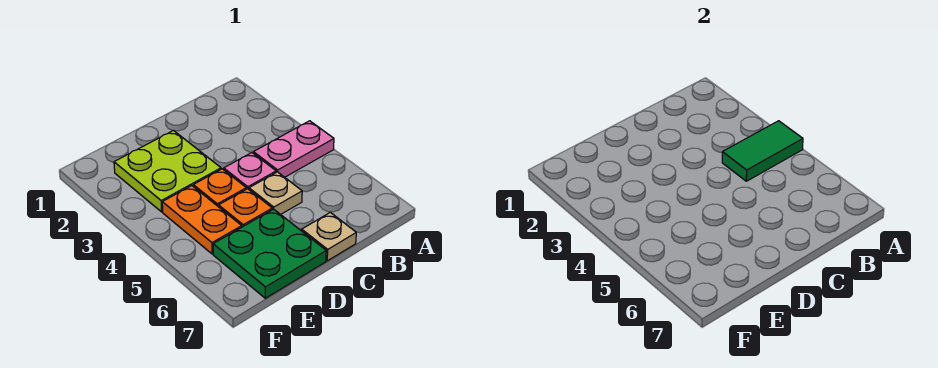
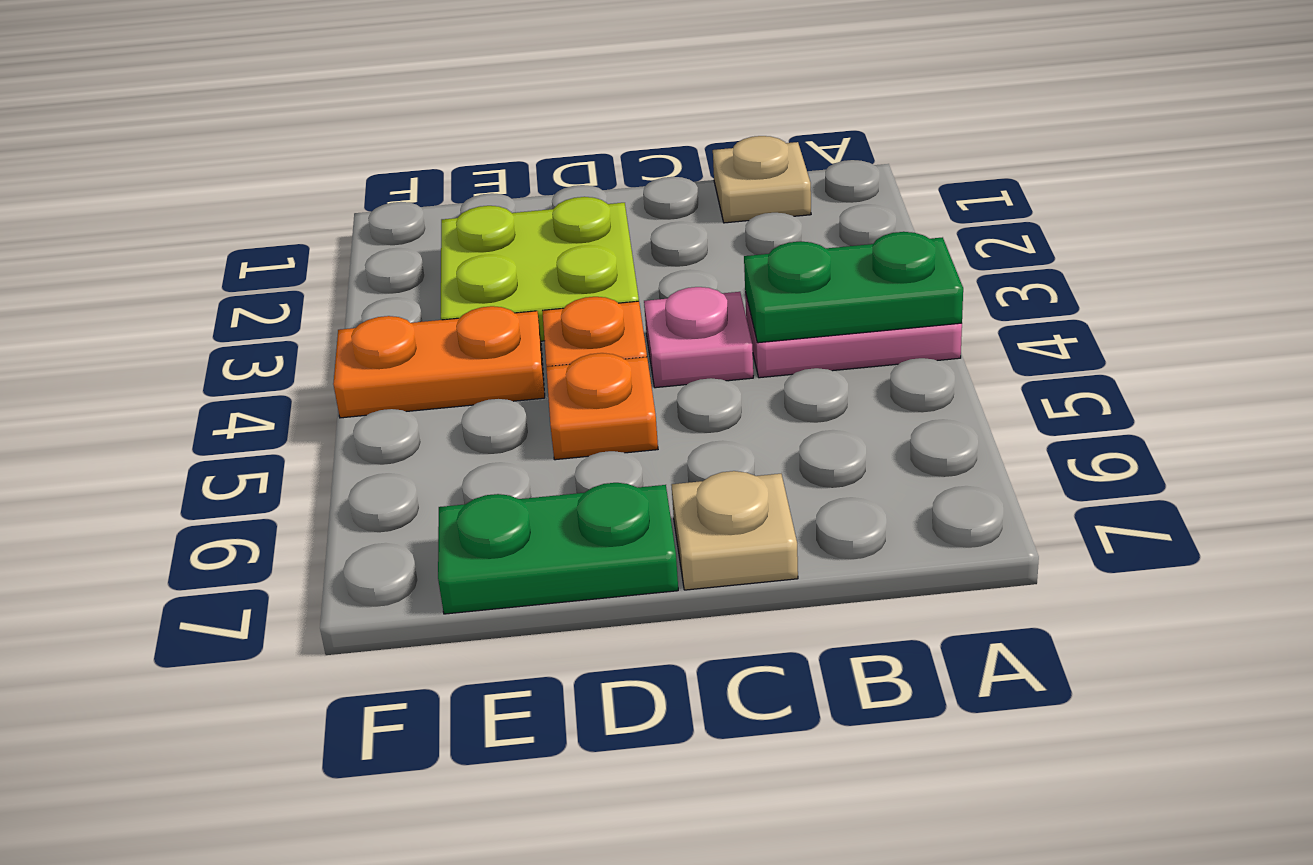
green tile A4:B4 level 2 -> green plate A4:B4 level 2
tan plate C5 level 1 -> tan plate B1 level 1
green plate D6:E7 level 1 -> green plate D7:E7 level 1
orange plate E4:E5 level 1 -> orange plate E4:F4 level 1

